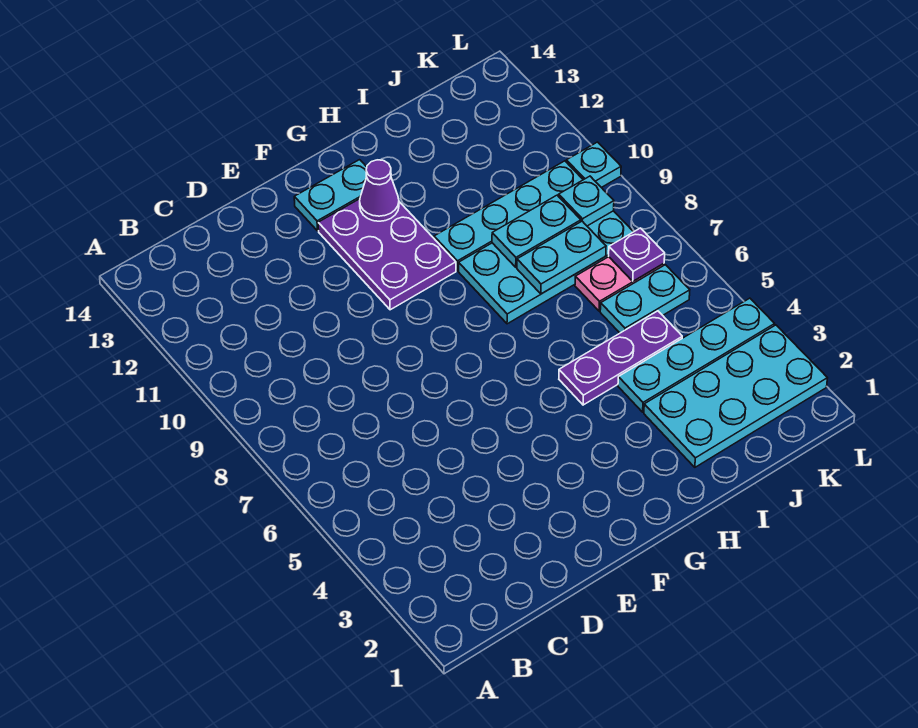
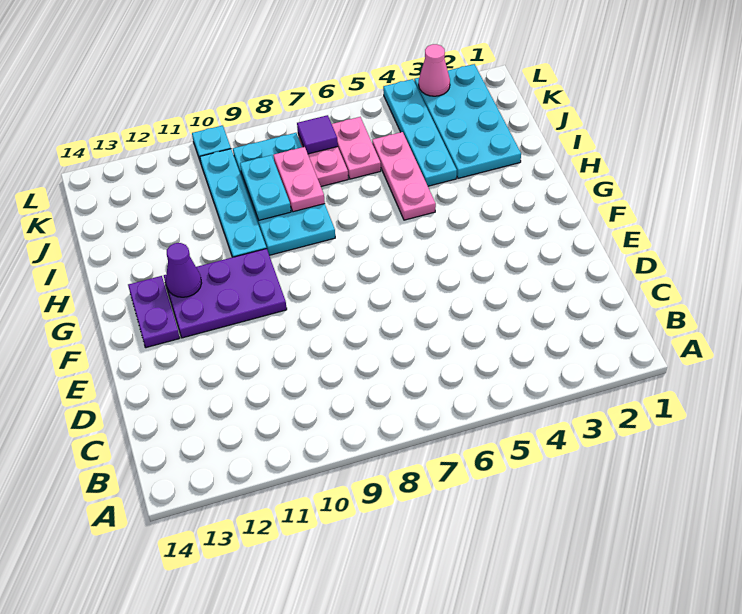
cyan plate F13:G13 level 1 -> purple plate F13:G13 level 1
purple plate H5:J5 level 1 -> pink plate H5:J5 level 1
cyan plate I8:J8 level 2 -> pink plate I8:J8 level 2
cyan plate J6:K6 level 1 -> pink plate J6:K6 level 1
purple plate K7 level 2 -> purple tile K7 level 2
cyan plate K9 level 2 -> none
none -> pink cone L3 level 2

